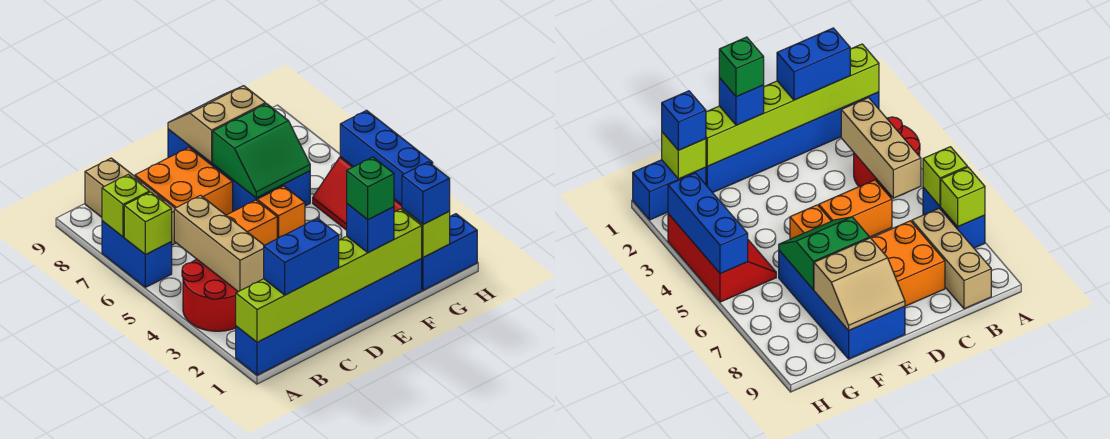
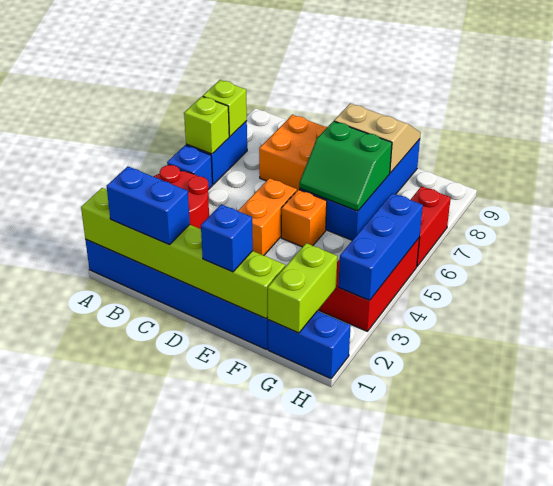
tan brick B3:B5 level 2 -> none
tan brick B7:B9 level 1 -> none
orange brick C5:D5 level 1 -> orange brick D4:D5 level 1
green brick E1 level 4 -> none
lime brick G1 level 2 -> lime brick G1:G2 level 2
blue brick G1 level 3 -> blue brick A5 level 1
none -> red brick H6:H7 level 1

